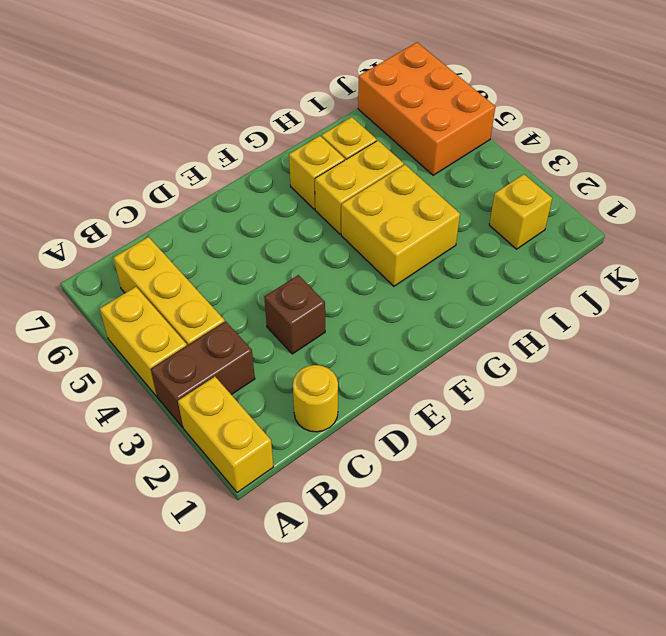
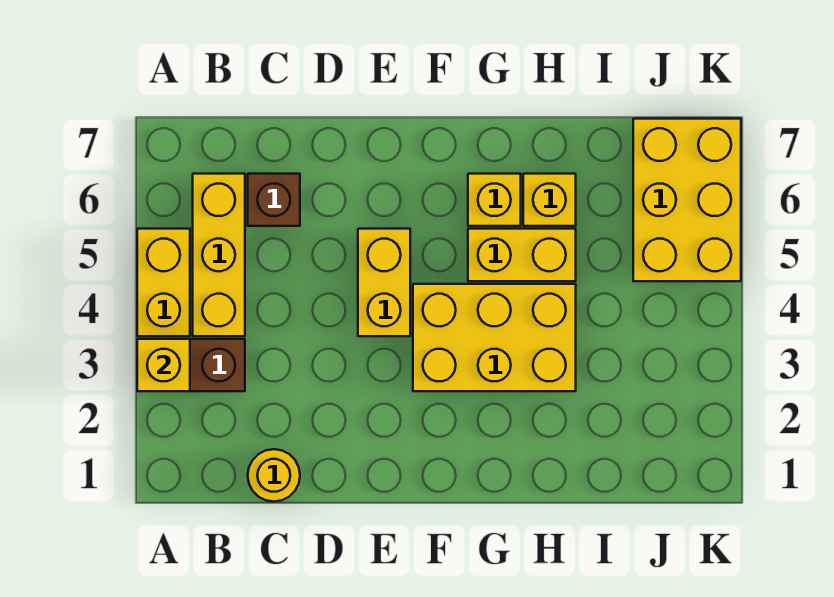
yellow brick A1:A2 level 1 -> yellow brick E4:E5 level 1
brown brick D3 level 1 -> brown brick C6 level 1
yellow brick G3:H4 level 1 -> yellow brick F3:H4 level 1
yellow brick J2 level 1 -> yellow brick A3 level 2
orange brick J5:K7 level 1 -> yellow brick J5:K7 level 1

